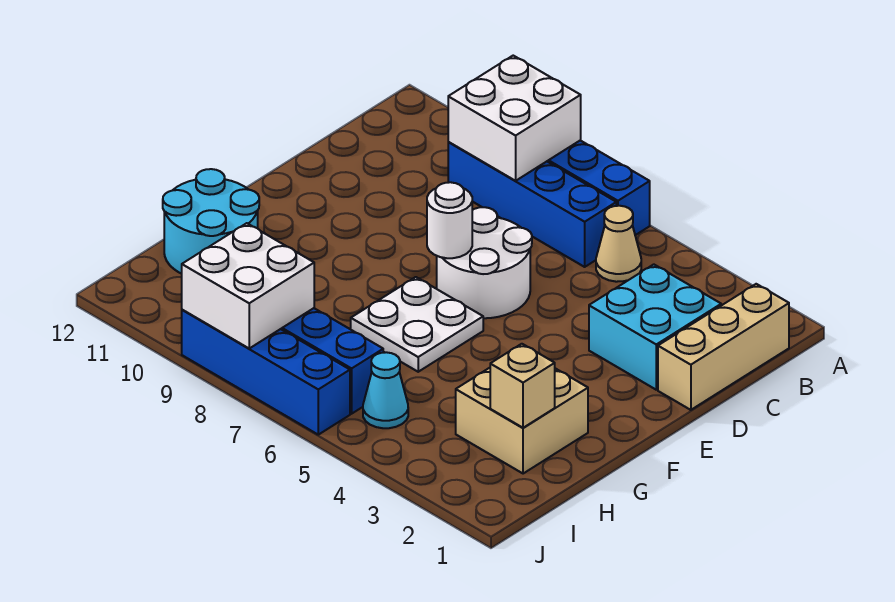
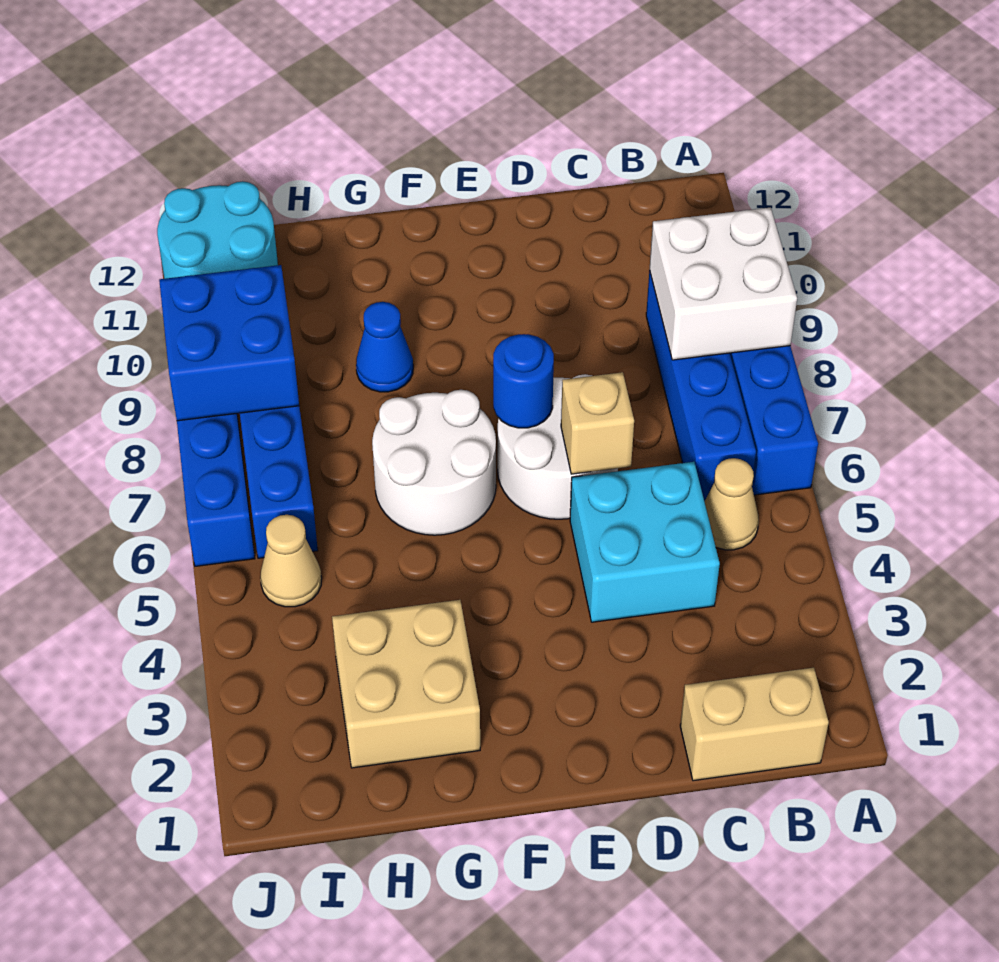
tan brick B1:D1 level 1 -> tan brick B1:C1 level 1
cyan brick C2:D3 level 1 -> cyan brick C4:D5 level 1
white round brick E7 level 2 -> blue round brick E7 level 2
white plate F6:G7 level 1 -> white round brick F6:G7 level 1
none -> blue cone G9 level 1
cyan round brick G11:H12 level 1 -> cyan round brick I11:J12 level 1
tan brick H2 level 2 -> tan brick D6 level 2
cyan cone I5 level 1 -> tan cone I5 level 1
white brick I8:J9 level 2 -> blue brick I8:J9 level 2

